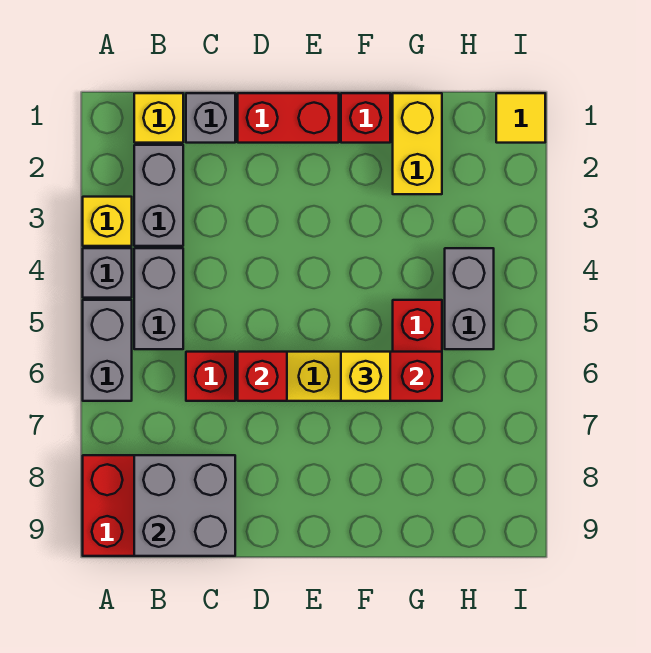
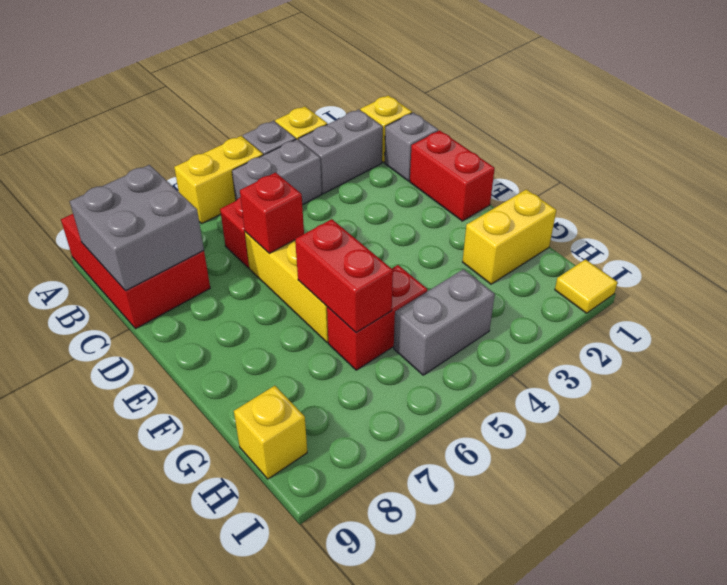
grey brick A5:A6 level 1 -> yellow brick A5:A6 level 1
red brick F1 level 1 -> none
yellow brick F6 level 3 -> yellow brick H9 level 1

